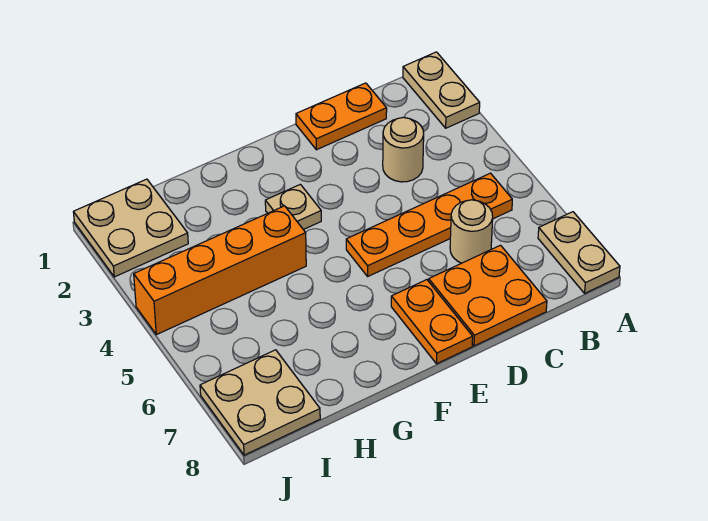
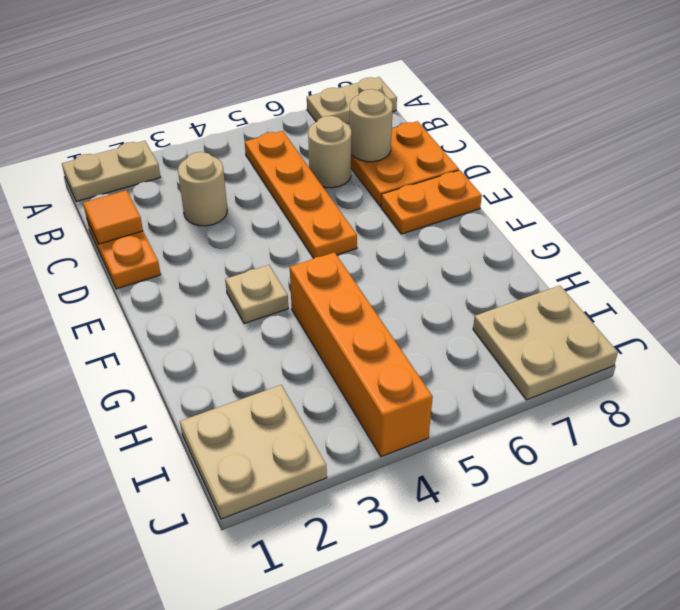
none -> orange tile C1 level 2
none -> tan round brick C7 level 2

